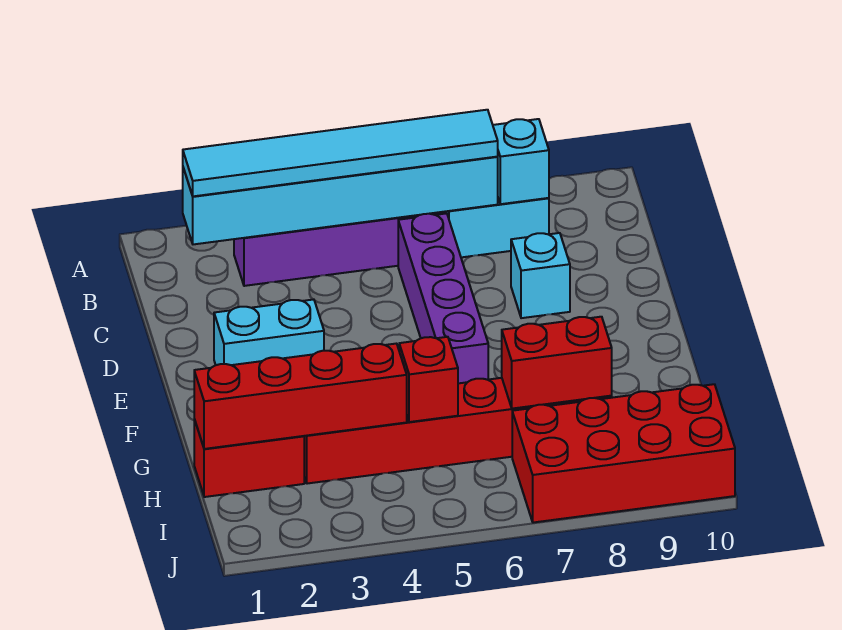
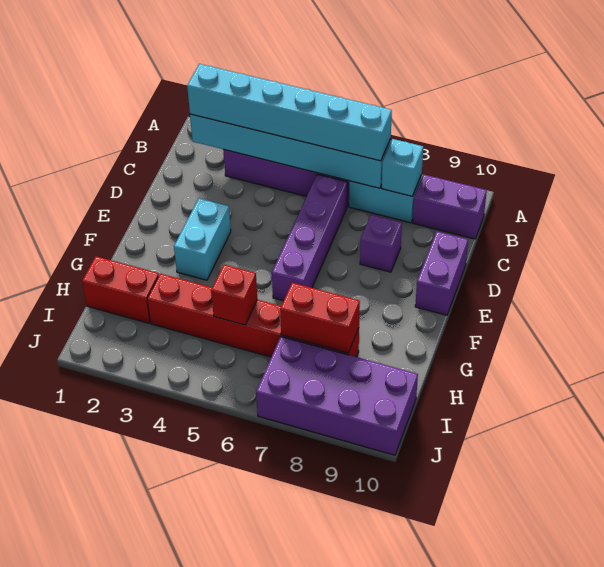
cyan tile B2:B7 level 3 -> cyan brick B2:B7 level 3
none -> purple brick B9:B10 level 1
cyan brick D8 level 1 -> purple brick D8 level 1
none -> purple brick D10:E10 level 1
cyan brick E2:E3 level 1 -> cyan brick E3:F3 level 1
red brick H1:H4 level 2 -> none
red brick I7:J10 level 1 -> purple brick I7:J10 level 1

